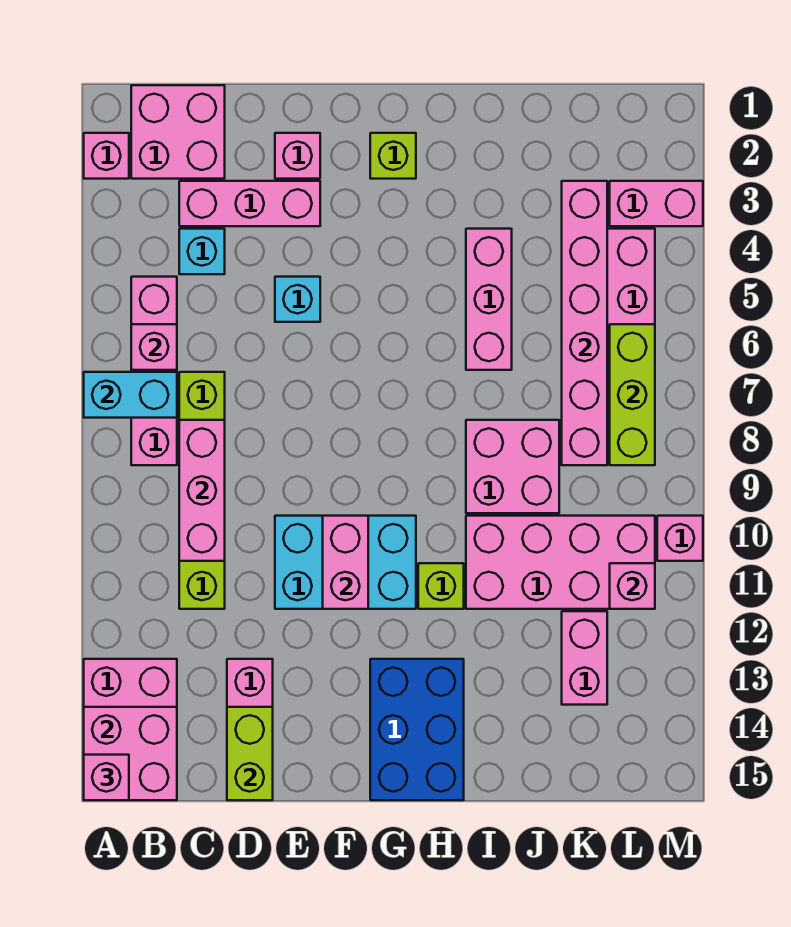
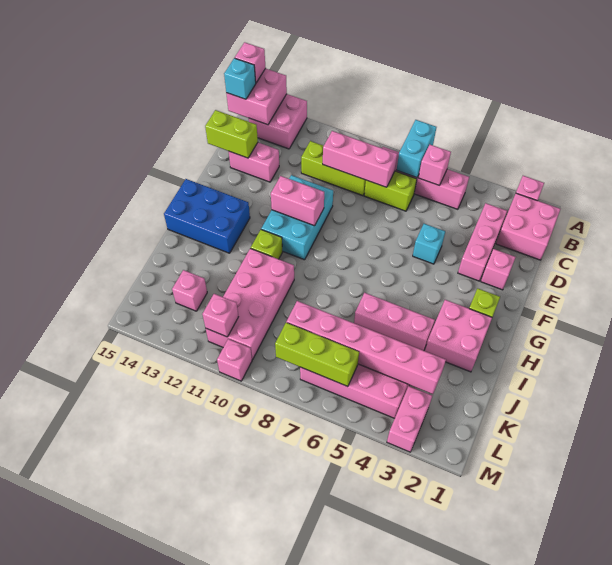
cyan brick C4 level 1 -> cyan brick B15 level 3
pink brick I8:J9 level 1 -> pink brick H2:I3 level 1
pink brick K12:K13 level 1 -> pink brick K13 level 1

